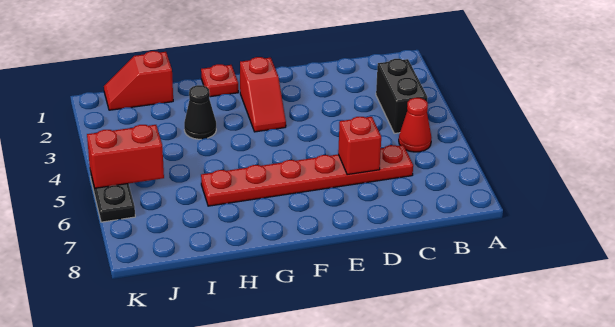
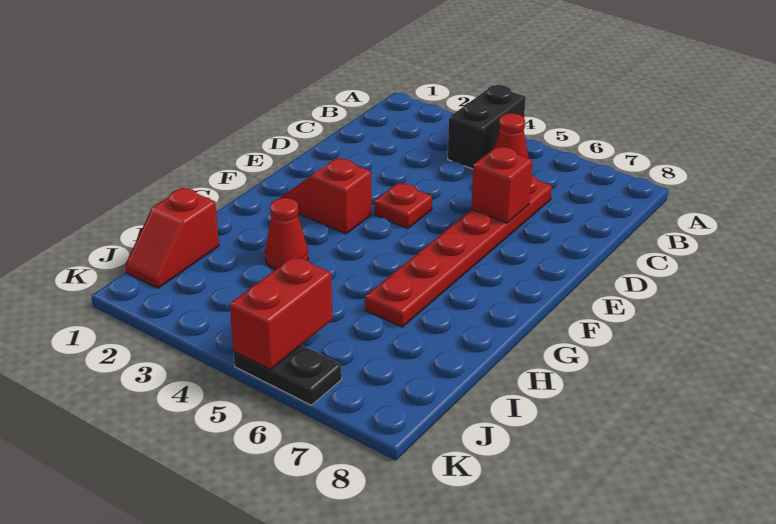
black brick B3:B4 level 1 -> black brick A4:B4 level 1
red slope F2:F3 level 1 top 2 -> red slope F2:F3 level 1 top 3
red plate G1 level 1 -> red plate E4 level 1
black cone H3 level 1 -> red cone H3 level 1

